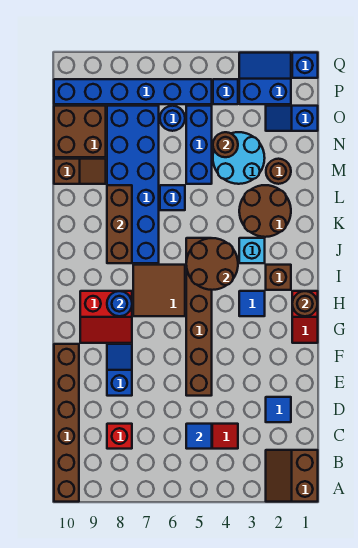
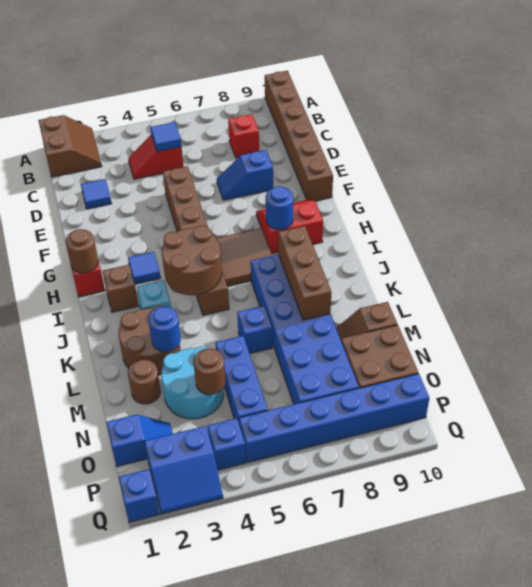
blue slope E8:F8 level 1 top E -> blue slope E7:E8 level 1 top 8
blue round brick O6 level 1 -> blue round brick L3 level 2

